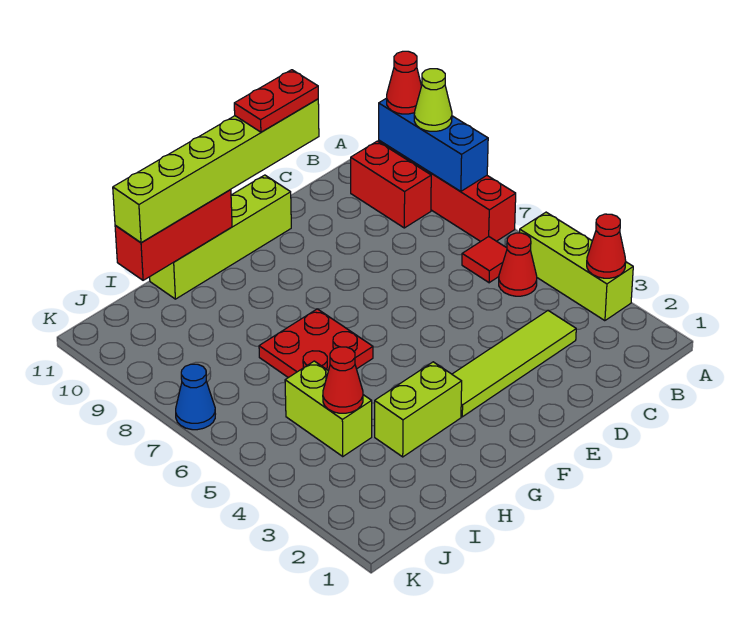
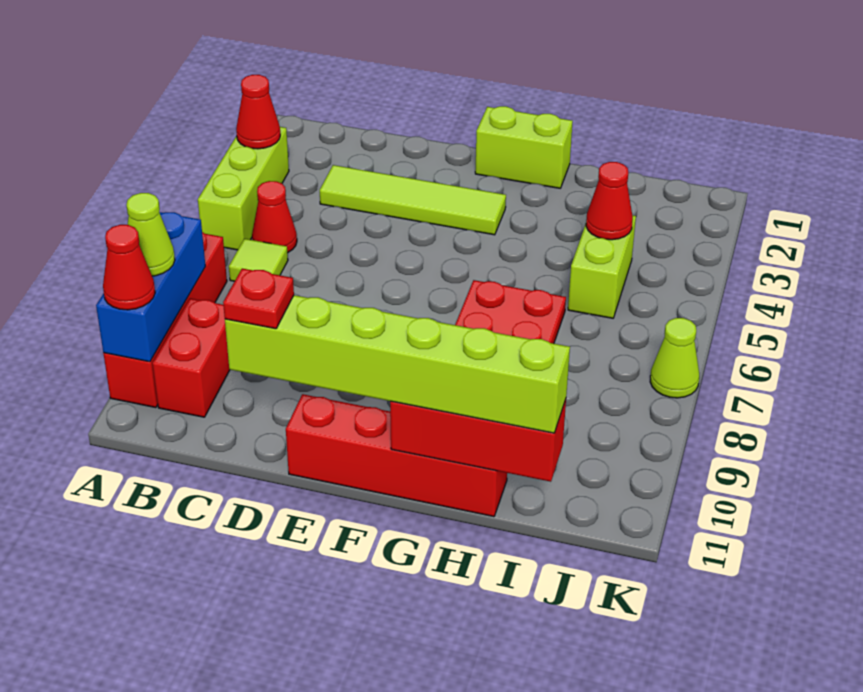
red tile B6 level 1 -> lime tile B6 level 1
red plate D11:E11 level 4 -> red plate D11 level 4
lime brick E11:H11 level 1 -> red brick E11:H11 level 1
lime brick G3:H3 level 1 -> lime brick F1:G1 level 1
blue cone K7 level 1 -> lime cone K7 level 1

